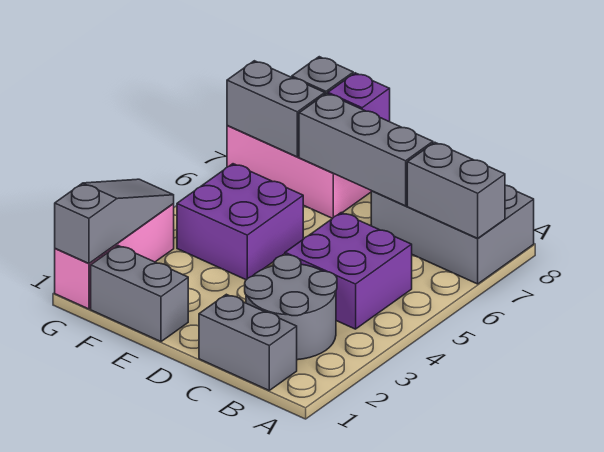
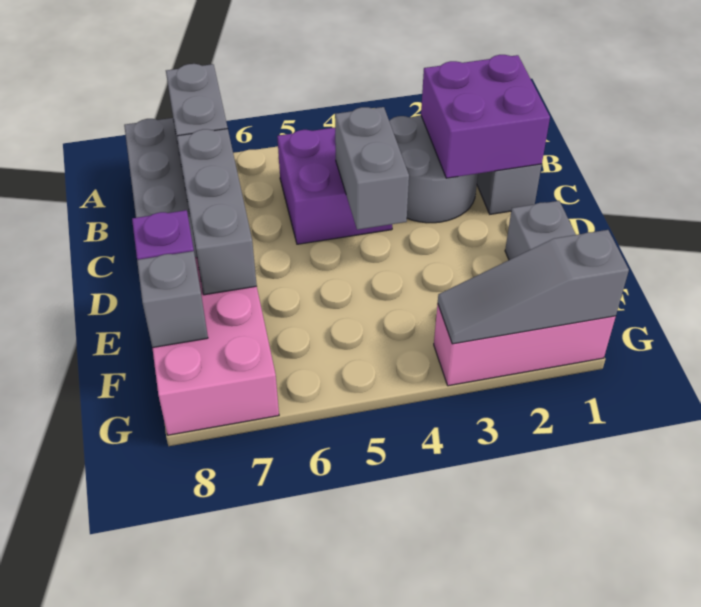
purple brick E4:F5 level 1 -> purple brick B1:C2 level 2
grey brick F7:G7 level 2 -> grey brick C4:D4 level 2

